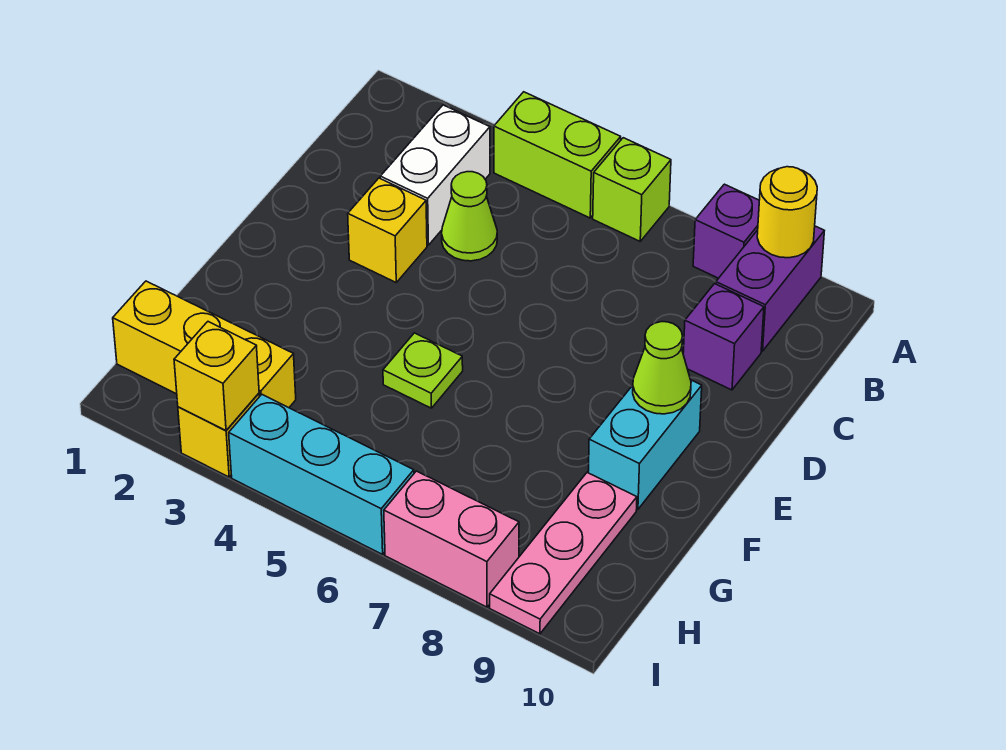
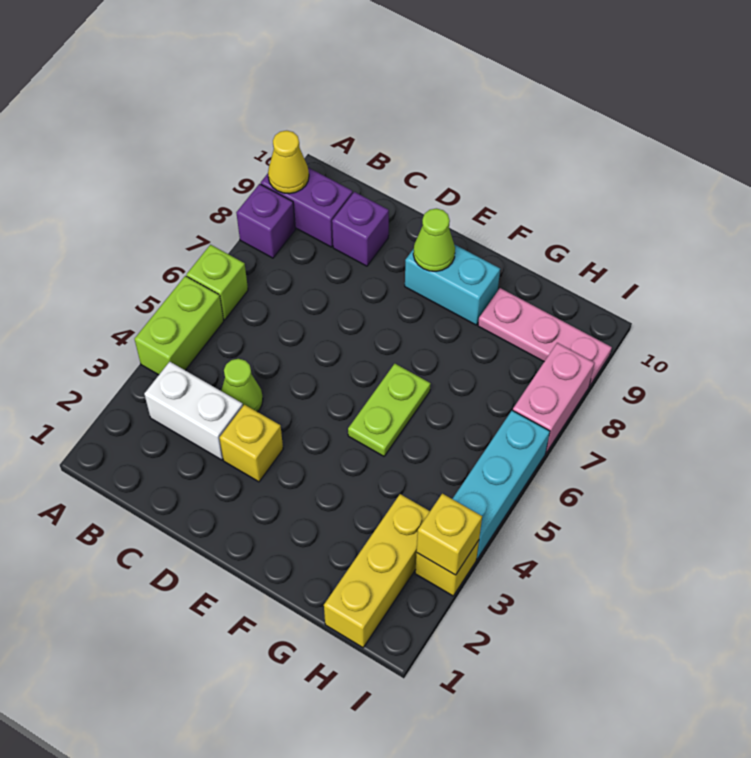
yellow round brick A9 level 2 -> yellow cone A9 level 2
lime plate F5 level 1 -> lime plate F5:F6 level 1

